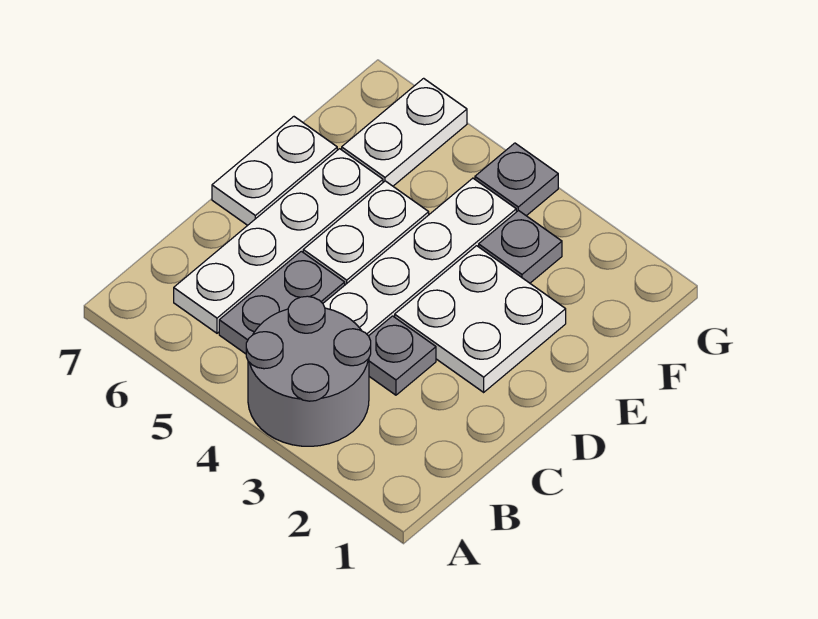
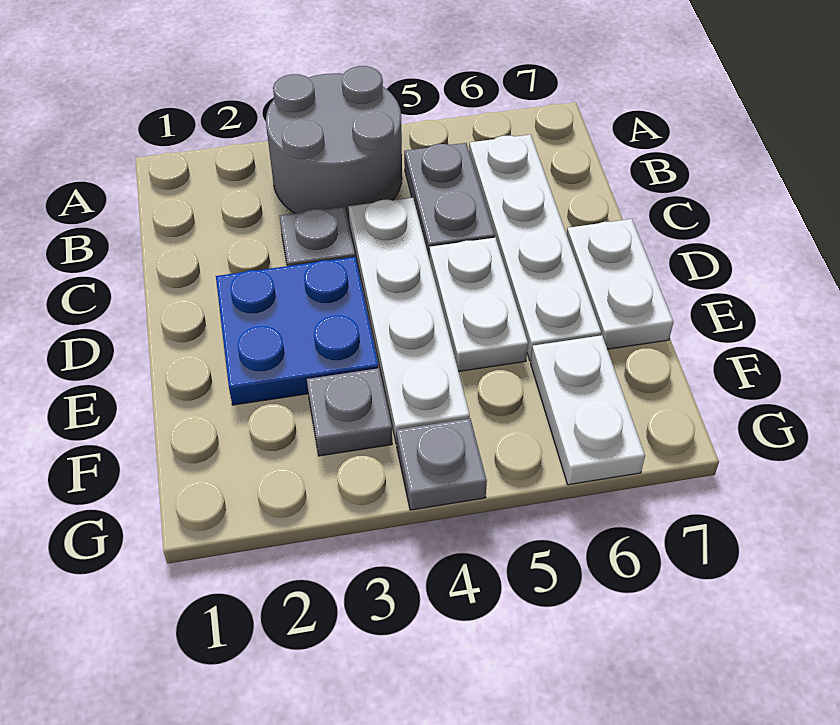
white plate D2:E3 level 1 -> blue plate D2:E3 level 1

